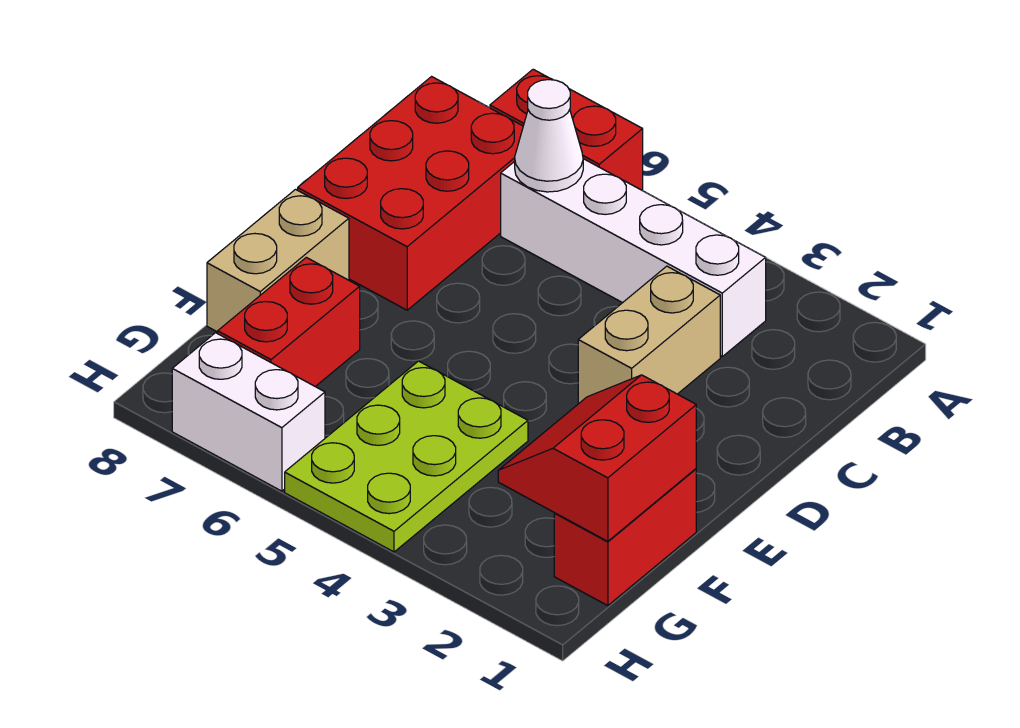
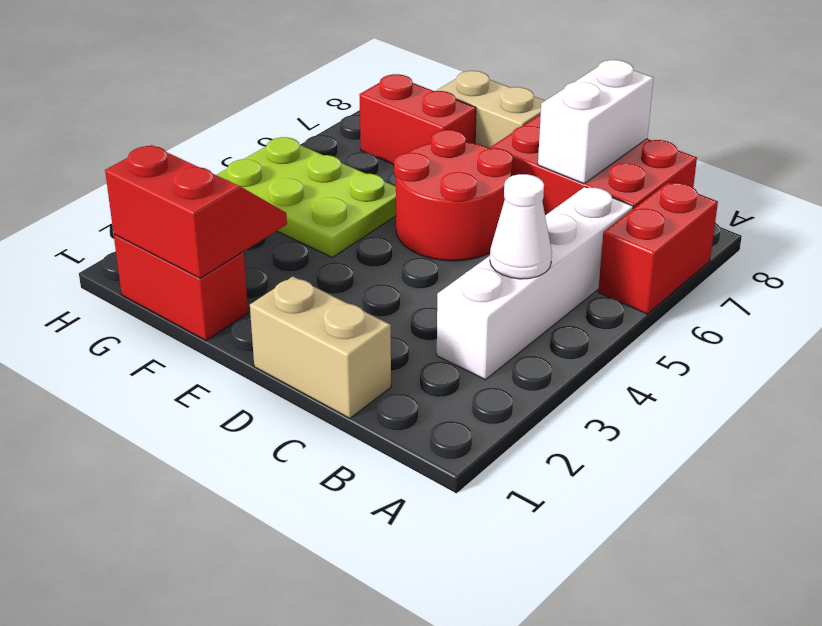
white cone B6 level 2 -> white cone B4 level 2
tan brick C3:D3 level 1 -> tan brick C1:D1 level 1
none -> red round brick D5:E6 level 1
white brick H6:H7 level 1 -> white brick C7:C8 level 2

